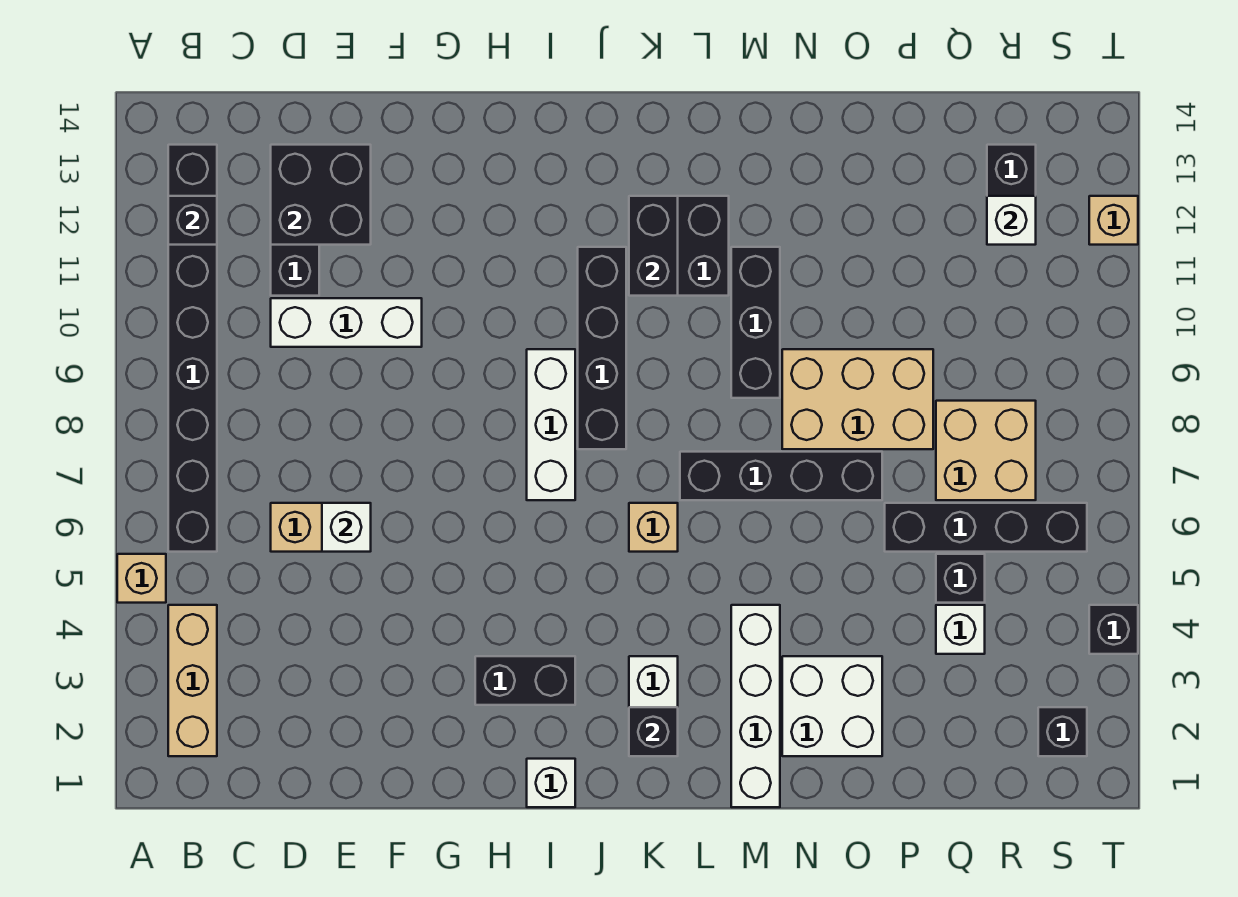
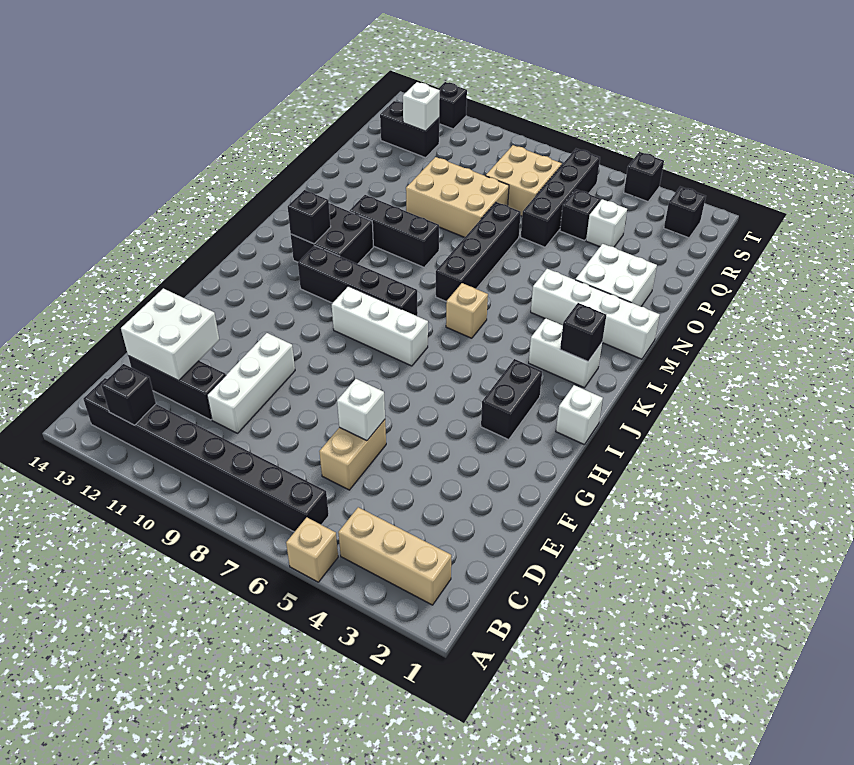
black brick D12:E13 level 2 -> white brick D12:E13 level 2
black brick K11:K12 level 2 -> black brick K12 level 2
tan brick N8:P9 level 1 -> tan brick O8:P10 level 1
tan brick T12 level 1 -> black brick T12 level 1

